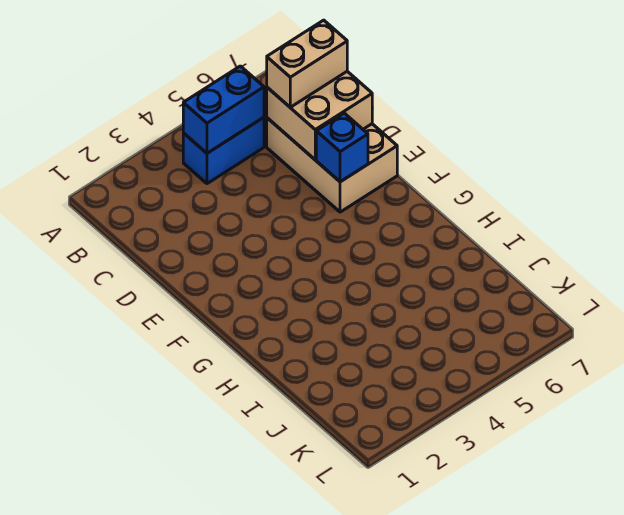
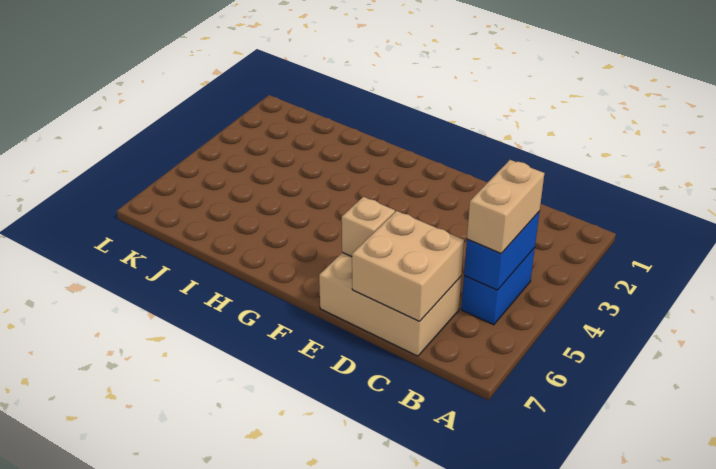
tan brick C6:C7 level 3 -> tan brick B4:B5 level 3
blue brick E6 level 2 -> tan brick E6 level 2

